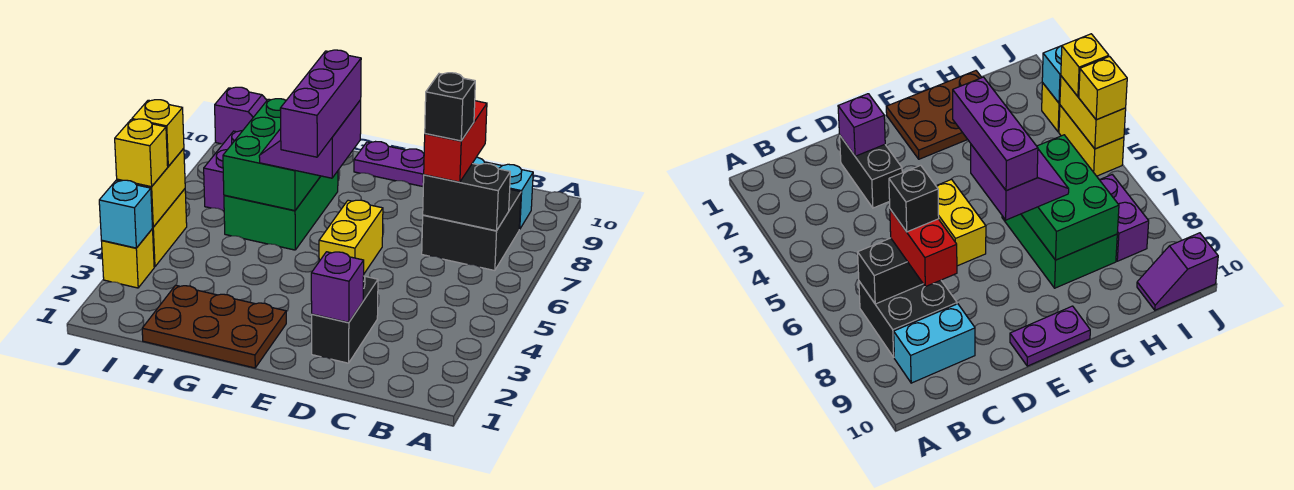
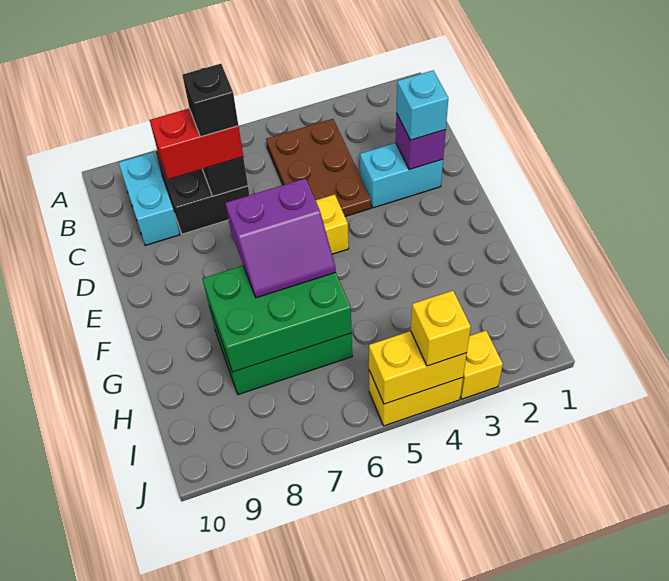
black brick D2:D3 level 1 -> cyan brick D2:D3 level 1
purple plate E10:F10 level 1 -> none
brown plate F1:H2 level 1 -> brown plate B4:D5 level 1
purple brick F5:F7 level 4 -> none
purple brick I7:I8 level 1 -> none
purple slope I10:J10 level 1 top J -> none
cyan brick J3 level 2 -> cyan brick D2 level 3
yellow brick J5 level 3 -> none

